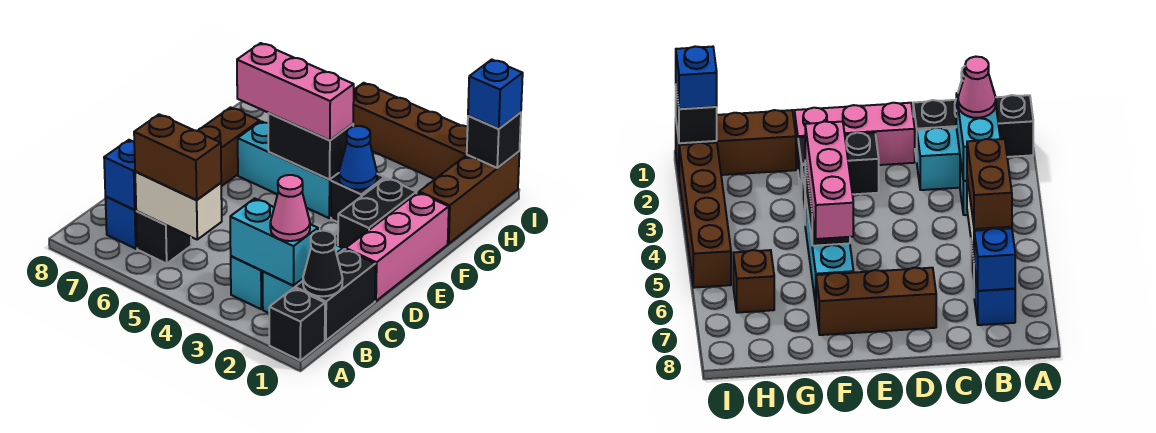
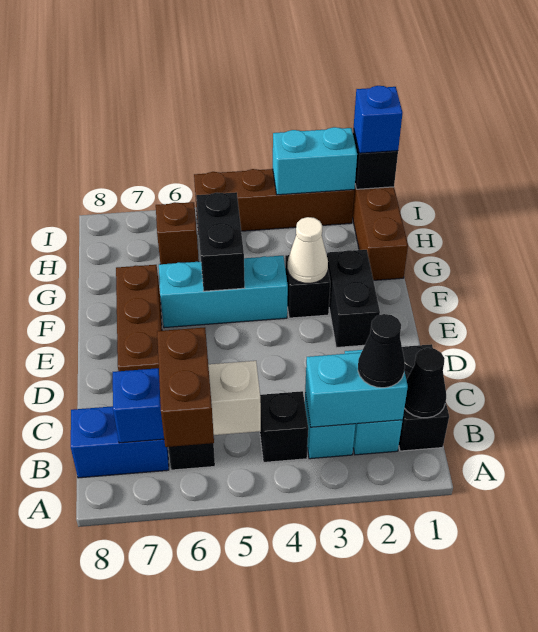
black brick A1 level 1 -> black brick B4 level 1
pink cone B2 level 3 -> black cone B2 level 3
brown brick B5:B6 level 3 -> brown brick A6:B6 level 3
blue brick B7 level 1 -> blue brick B7:B8 level 1
pink brick D1:F1 level 1 -> none
blue cone F3 level 2 -> white cone F3 level 2
black brick F4:F5 level 2 -> black brick F5:G5 level 2
pink brick F4:F6 level 3 -> none
none -> cyan brick I2:I3 level 2

